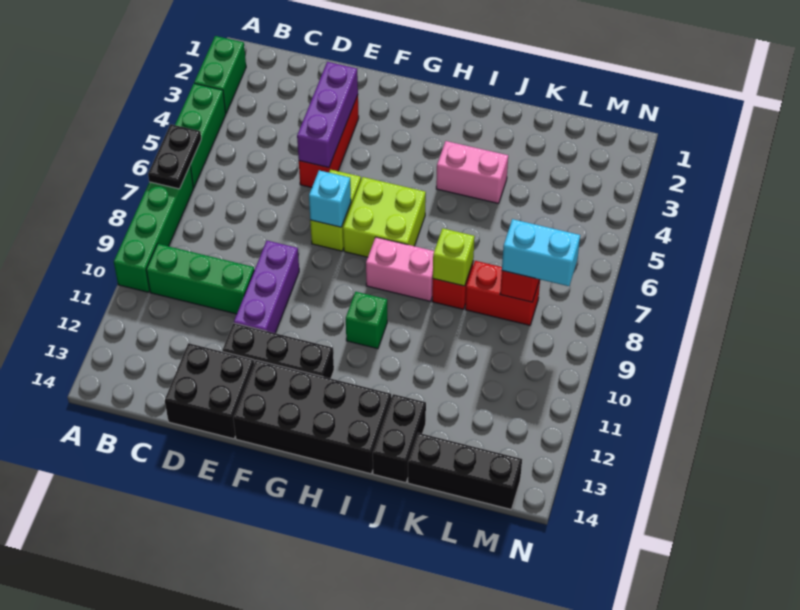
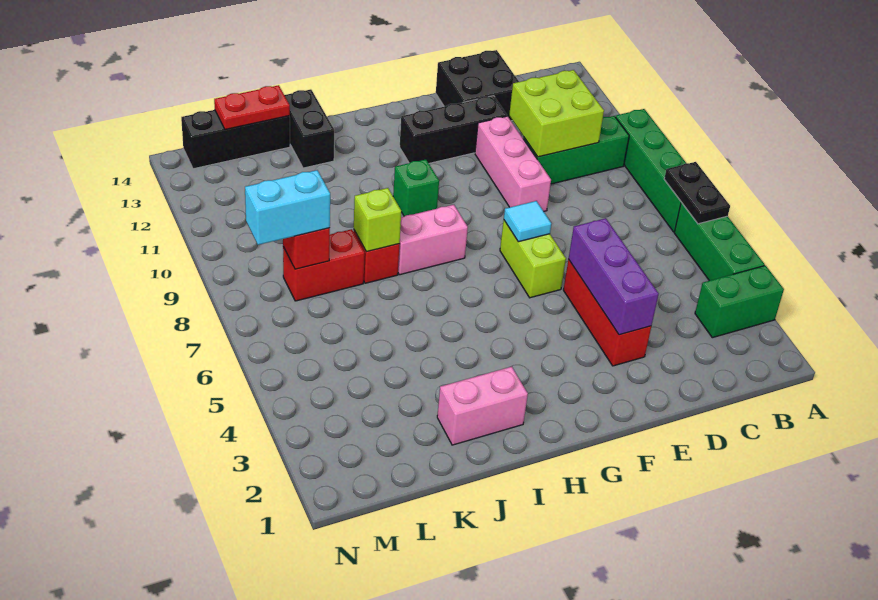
green brick A2:A3 level 1 -> green brick A3:B3 level 1
purple brick E9:E11 level 1 -> pink brick E9:E11 level 1
cyan brick F7 level 2 -> cyan tile F7 level 2
black brick F13:I14 level 1 -> none
lime brick G6:H7 level 1 -> lime brick C10:D11 level 2
pink brick I4:J4 level 1 -> pink brick I2:J2 level 1
none -> red plate K14:L14 level 2

